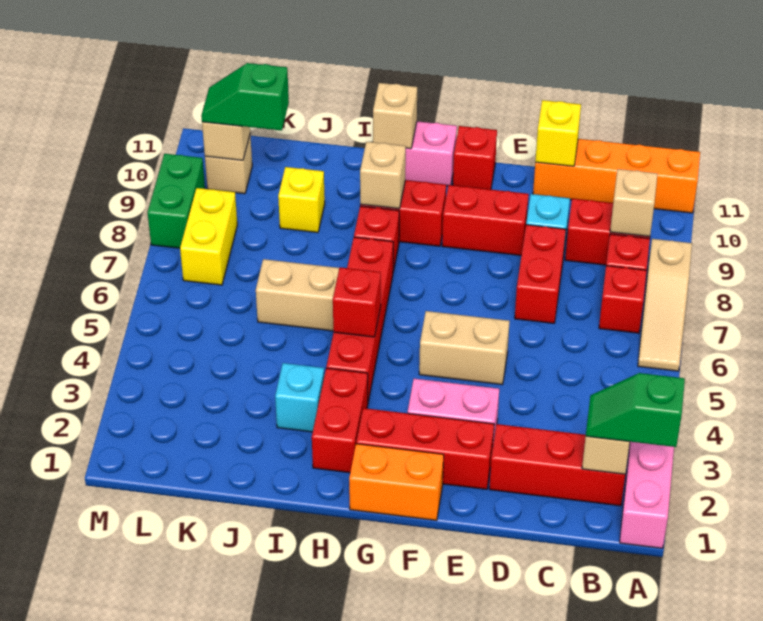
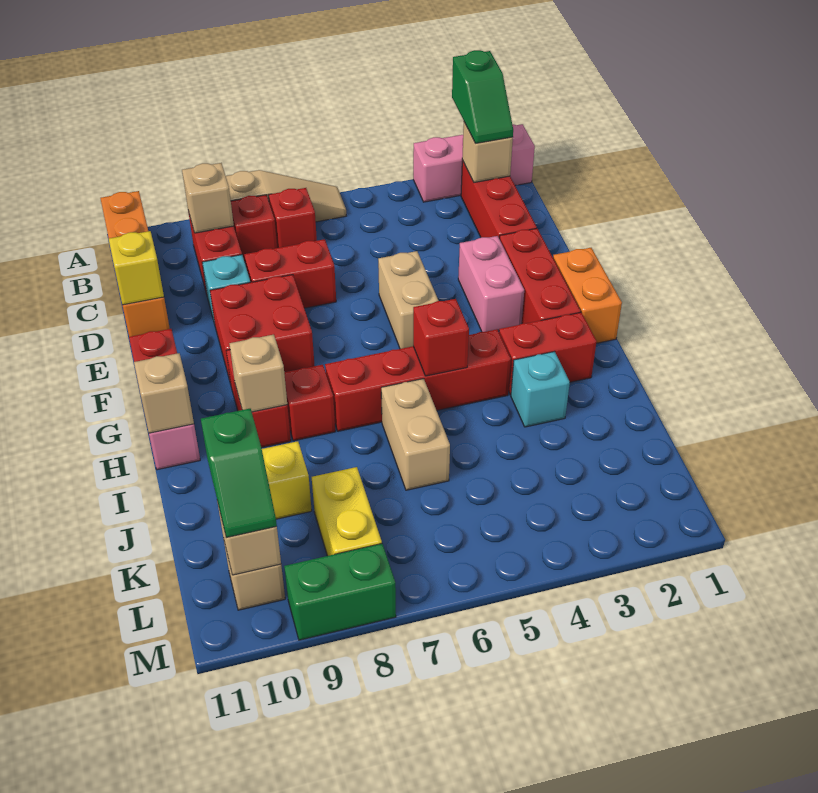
red brick E9:F9 level 1 -> red brick E8:F9 level 1
yellow brick L7:L8 level 1 -> yellow brick K8:L8 level 1

